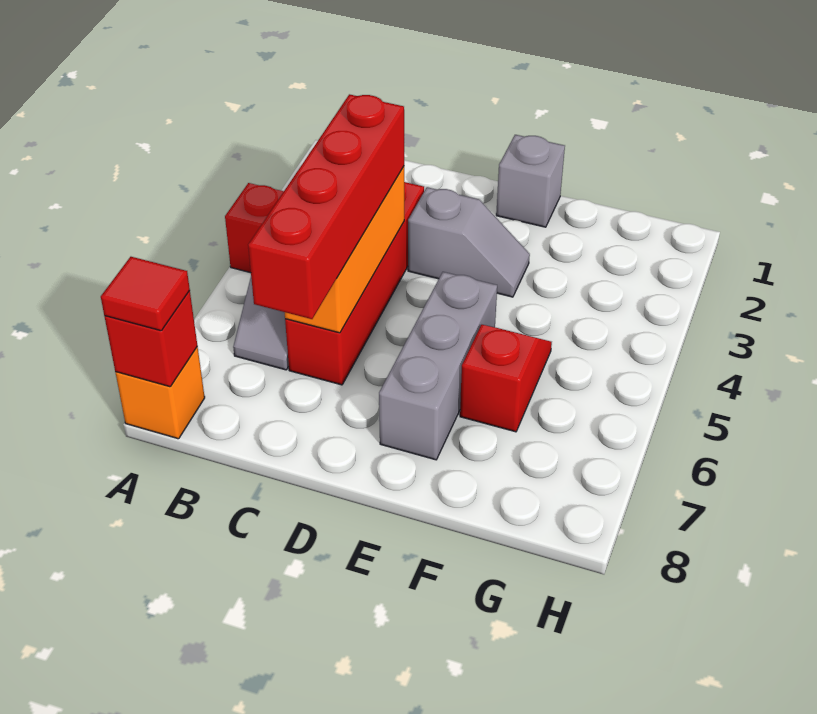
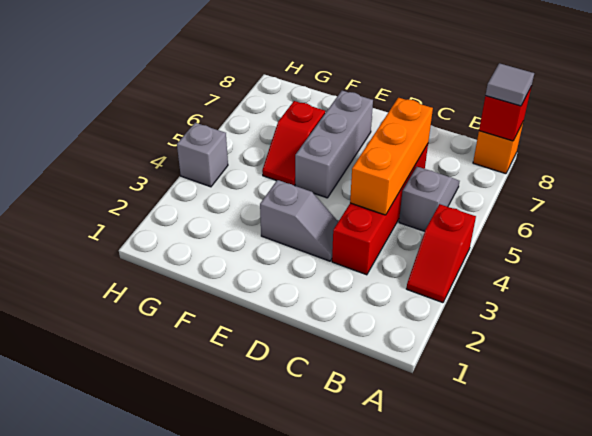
red tile A8 level 3 -> grey tile A8 level 3
red brick C4:C7 level 3 -> none
grey slope D3:E3 level 1 top D -> grey slope D3:E3 level 1 top E
grey brick E1 level 1 -> grey brick H4 level 1

